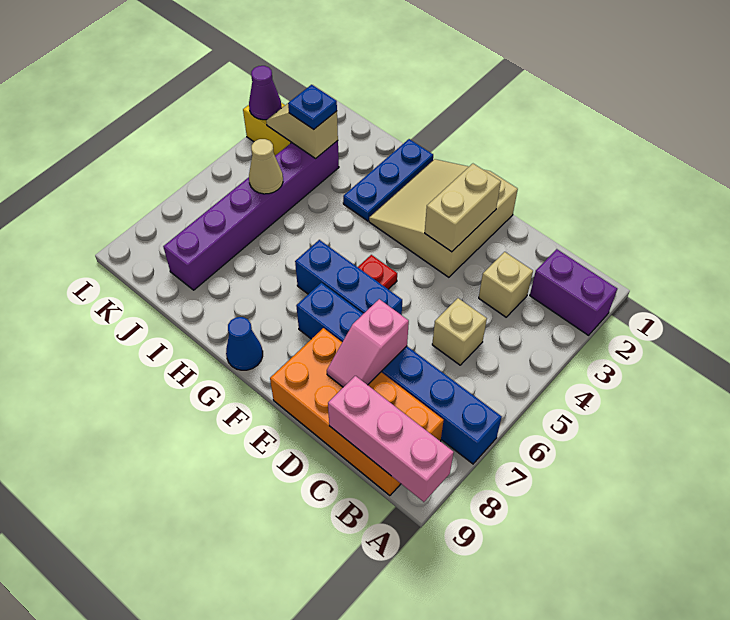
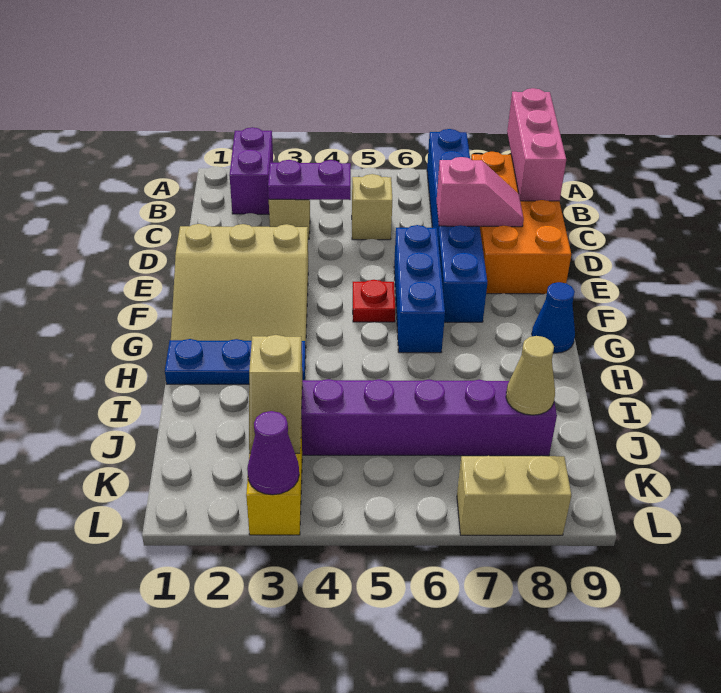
none -> purple plate C3:C4 level 2
tan brick E2:E3 level 2 -> tan brick L7:L8 level 1
blue plate J3 level 3 -> none
tan cone J5 level 2 -> tan cone J8 level 2

